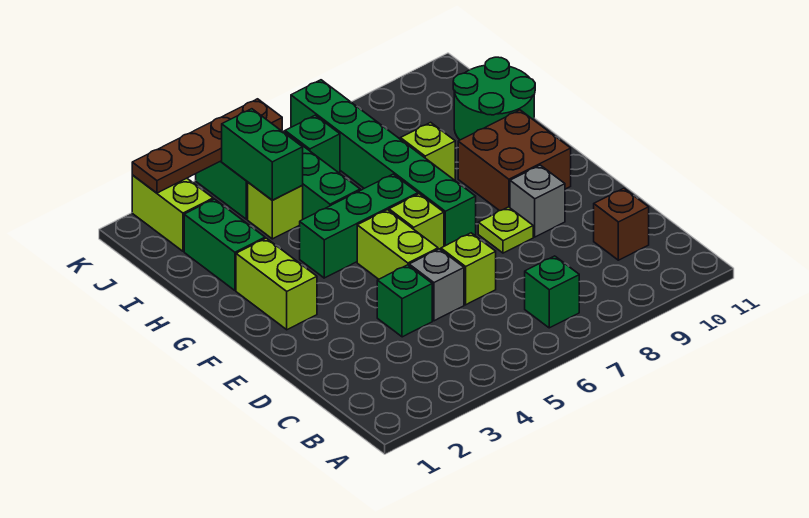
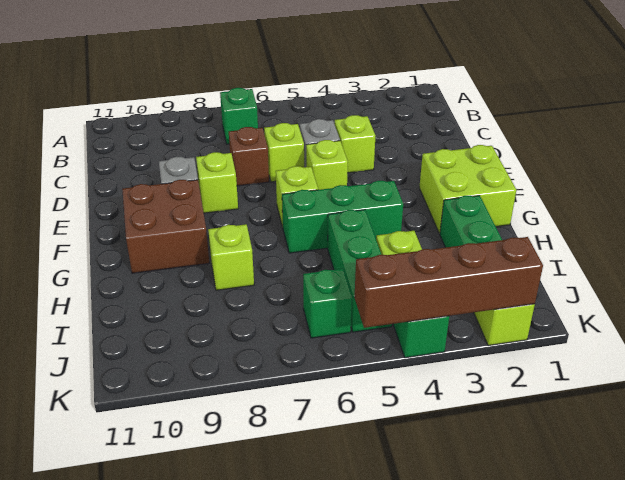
brown brick C10 level 1 -> brown brick D7 level 1
green brick D4 level 1 -> lime brick D4 level 1
lime brick E5:F5 level 1 -> lime brick E5 level 1
lime plate E8 level 1 -> lime brick E8 level 1
lime brick F2:G2 level 1 -> lime brick F1:G2 level 1
green brick F7:K7 level 1 -> none
green round brick H10:I11 level 1 -> none
green brick I4:J4 level 2 -> none
brown plate K2:K5 level 2 -> brown brick K2:K5 level 2

